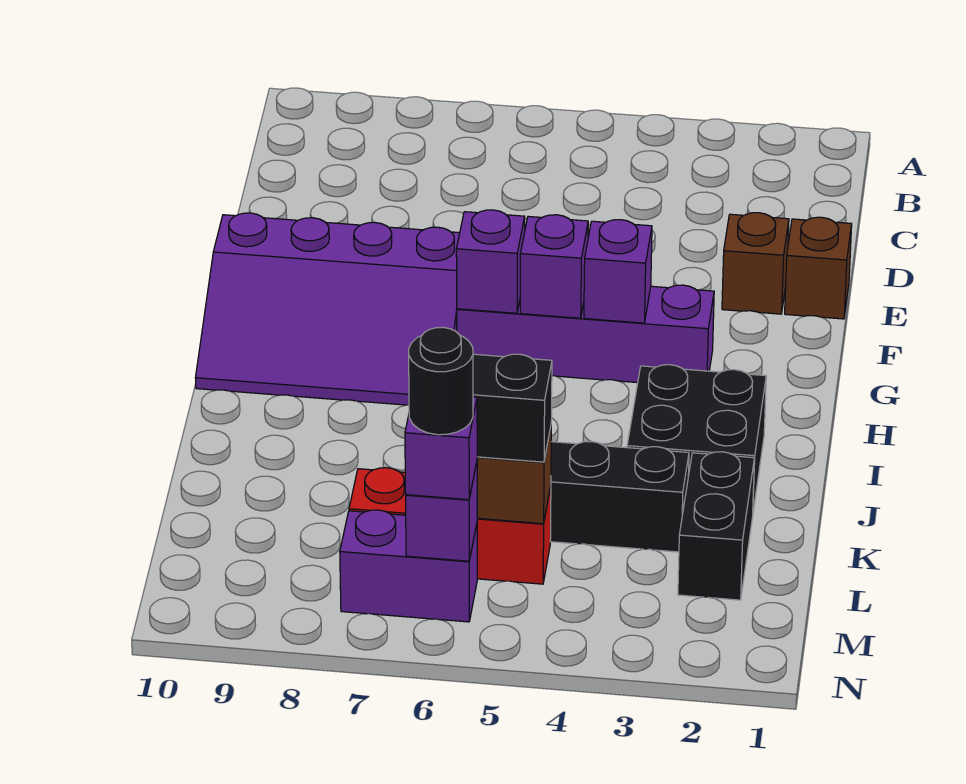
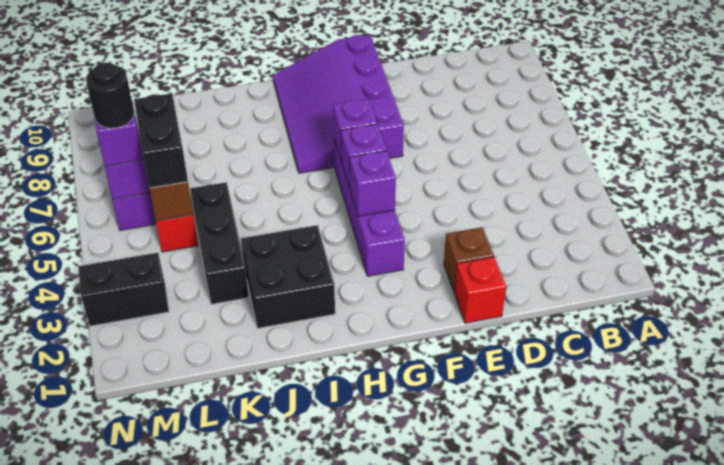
brown brick E1 level 1 -> red brick E1 level 1
black brick K2:L2 level 1 -> black brick M3:N3 level 1

